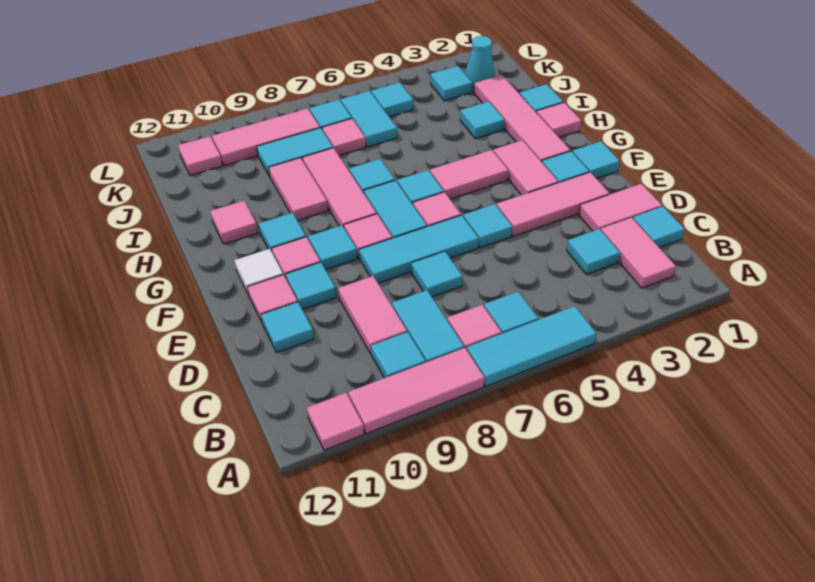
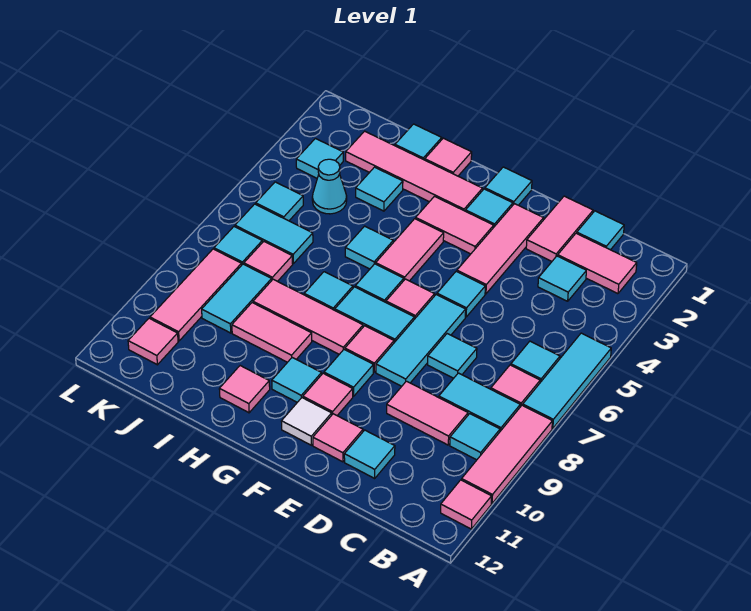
cyan tile E10 level 1 -> cyan tile H5 level 1
cyan cone K2 level 1 -> cyan cone J4 level 1

